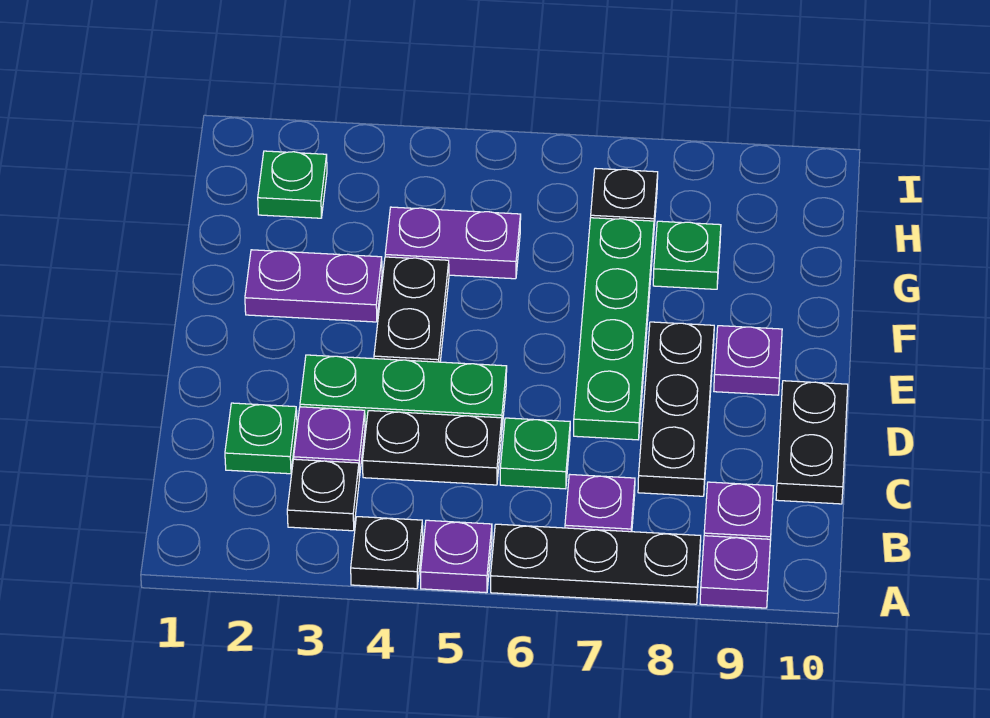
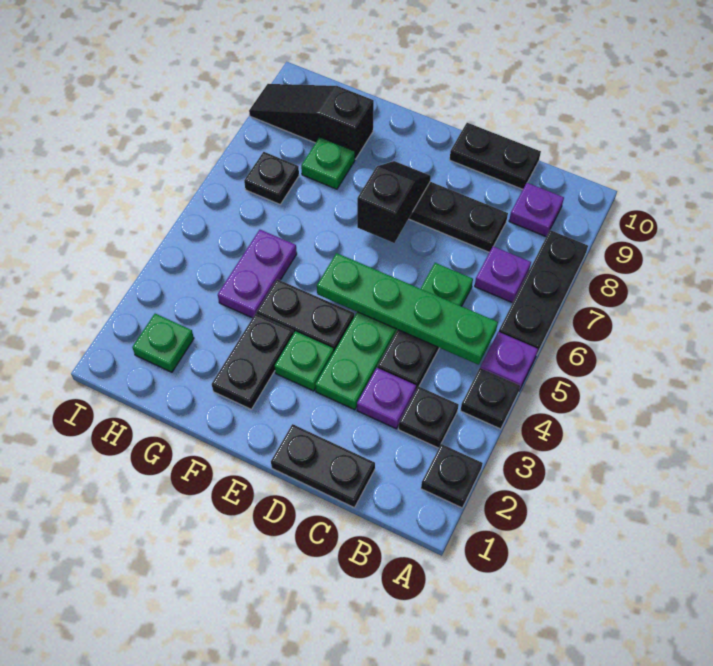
none -> black plate A2 level 1
purple plate A9 level 1 -> none
none -> black plate C1:D1 level 1
green plate C2 level 1 -> green plate E3 level 1
green plate D7:G7 level 1 -> green plate B5:E5 level 2
none -> black slope E7:E8 level 2 top 7
purple plate E9 level 1 -> none
purple plate F2:F3 level 1 -> black plate F2:F3 level 1
none -> black slope G9:I9 level 1 top G

